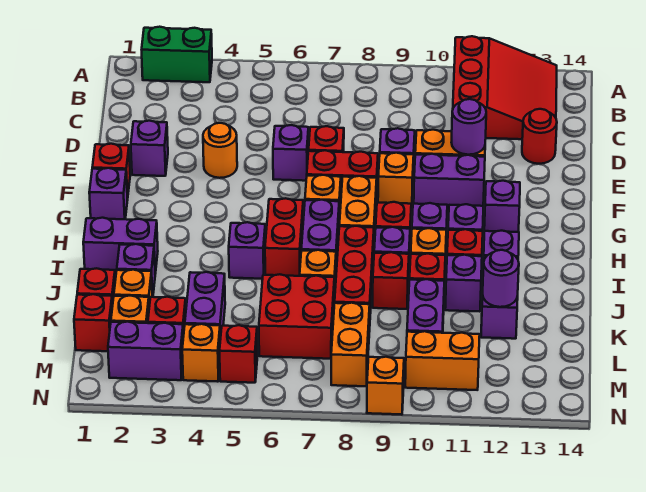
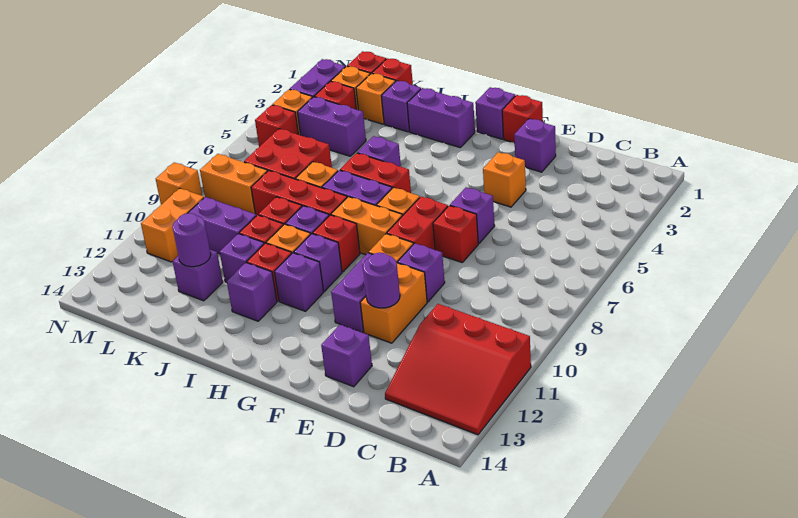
green brick A2:A3 level 1 -> none
red round brick D13 level 1 -> none
orange round brick E4 level 1 -> orange brick E4 level 1
purple brick G12 level 1 -> purple brick E13 level 1
purple brick I1:I2 level 1 -> purple brick H2:I2 level 1

